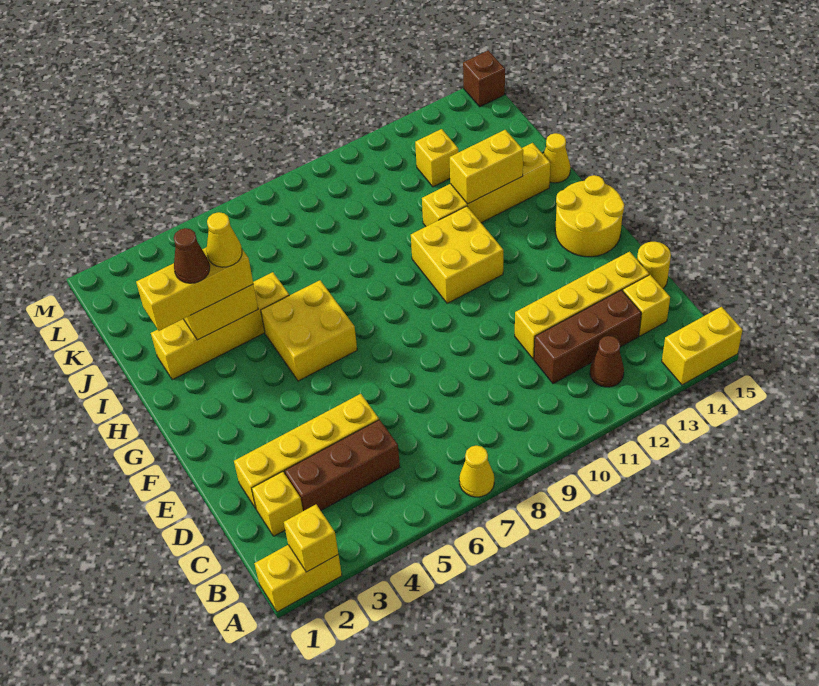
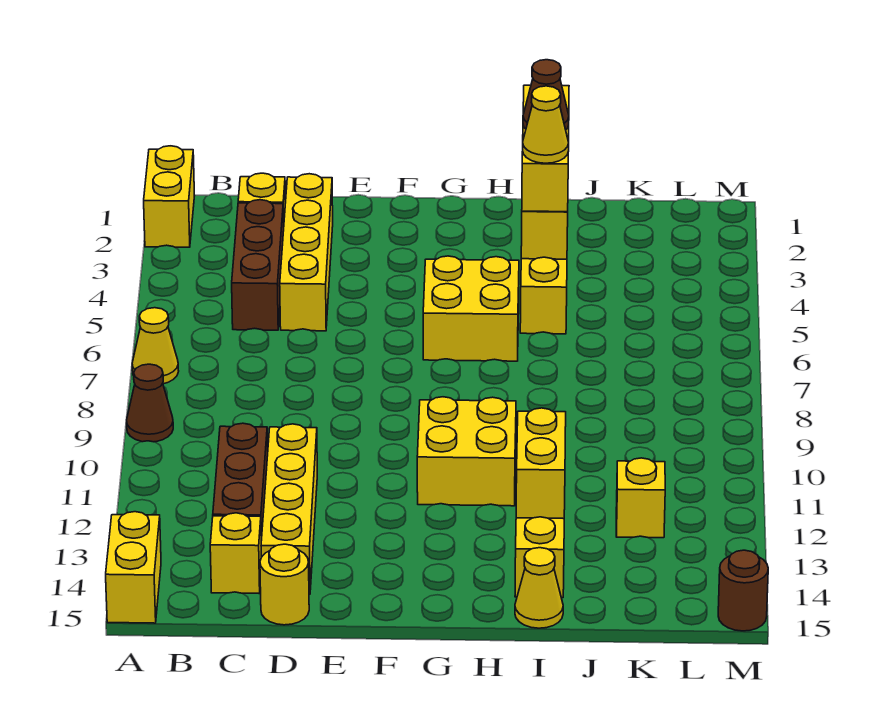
yellow brick A2 level 2 -> none
brown cone B12 level 1 -> brown cone A9 level 1
yellow round brick F14:G15 level 1 -> none
brown brick M15 level 1 -> brown round brick M15 level 1

